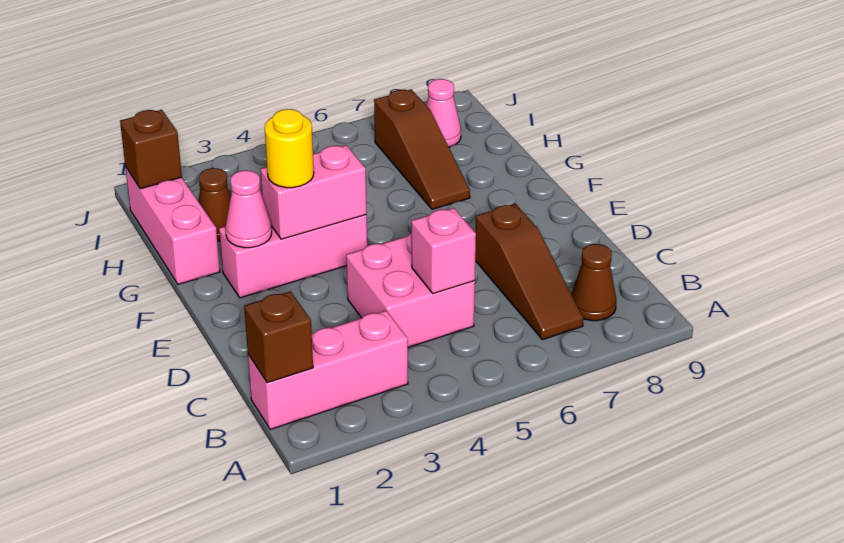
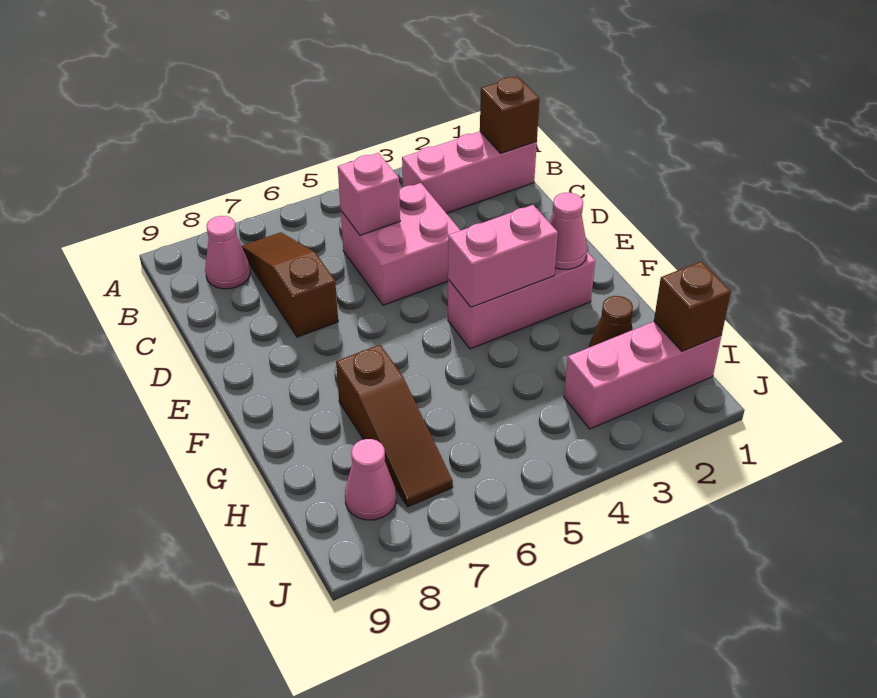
brown cone B8 level 1 -> pink cone B8 level 1
yellow round brick F3 level 3 -> none
pink brick G1:I1 level 1 -> pink brick I1:I3 level 1
brown slope G7:I7 level 1 top I -> brown slope G7:I7 level 1 top G

